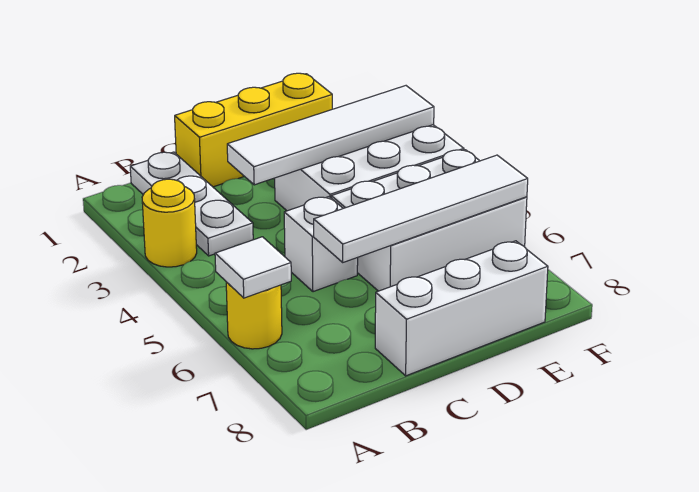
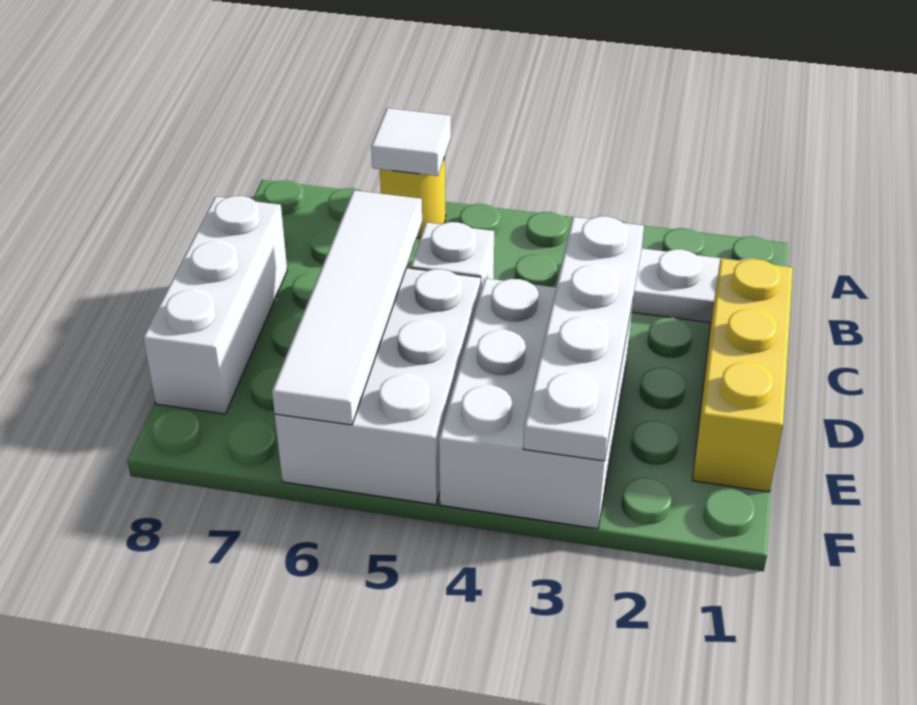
yellow round brick A3 level 1 -> none
white tile C3:F3 level 2 -> white plate C3:F3 level 2

